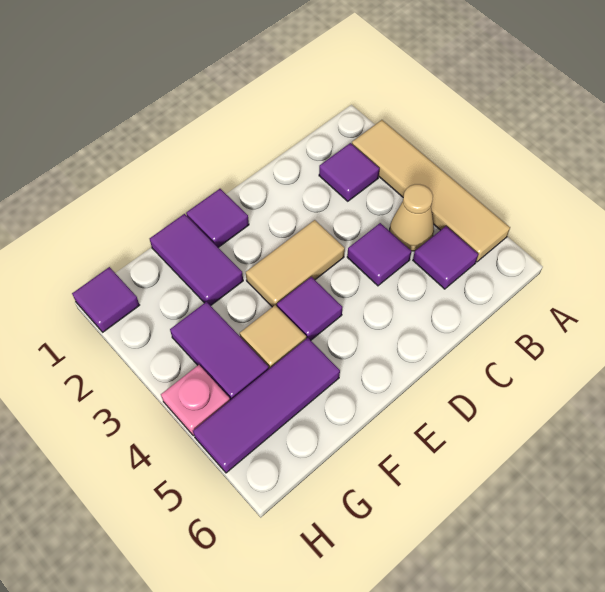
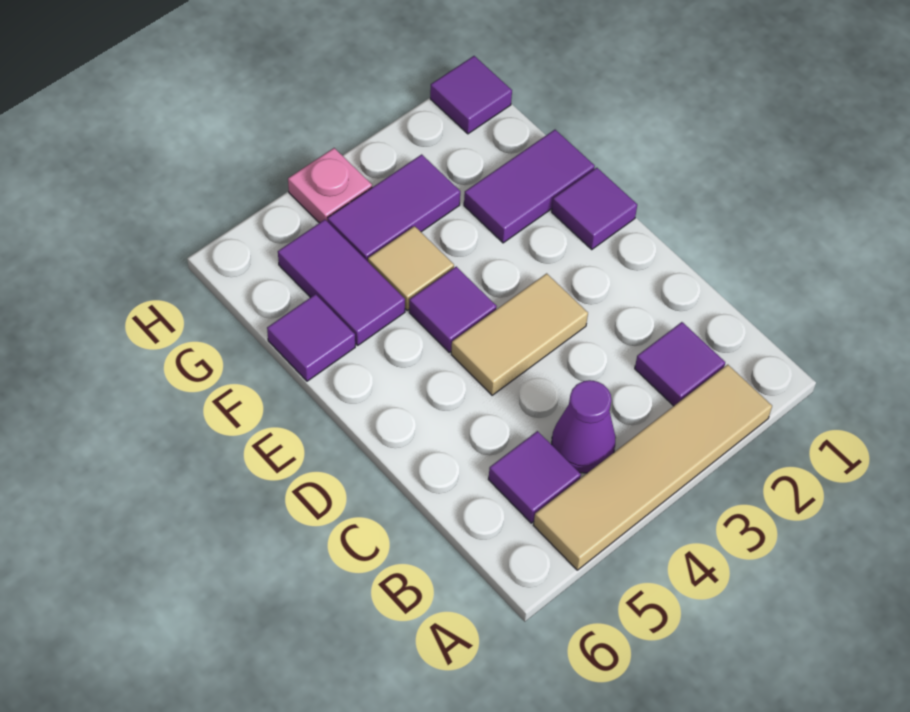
tan cone B4 level 1 -> purple cone B4 level 1
purple tile C4 level 1 -> purple tile F6 level 1
tan tile D3:E3 level 1 -> tan tile D3:D4 level 1
purple tile F5:H5 level 1 -> purple tile F5:G5 level 1

